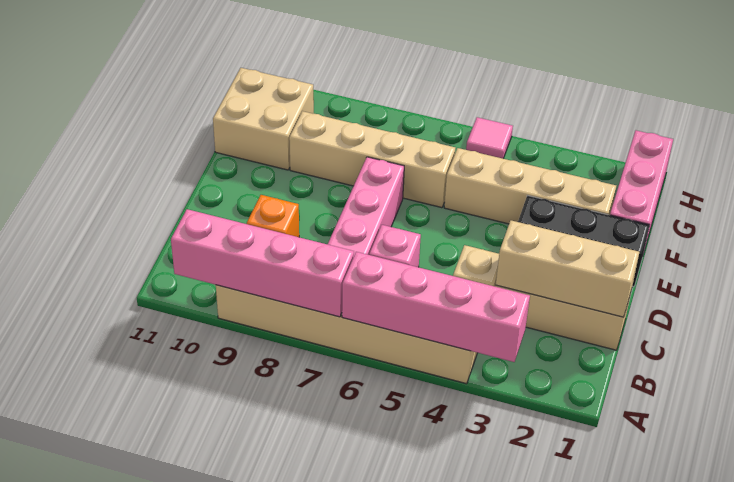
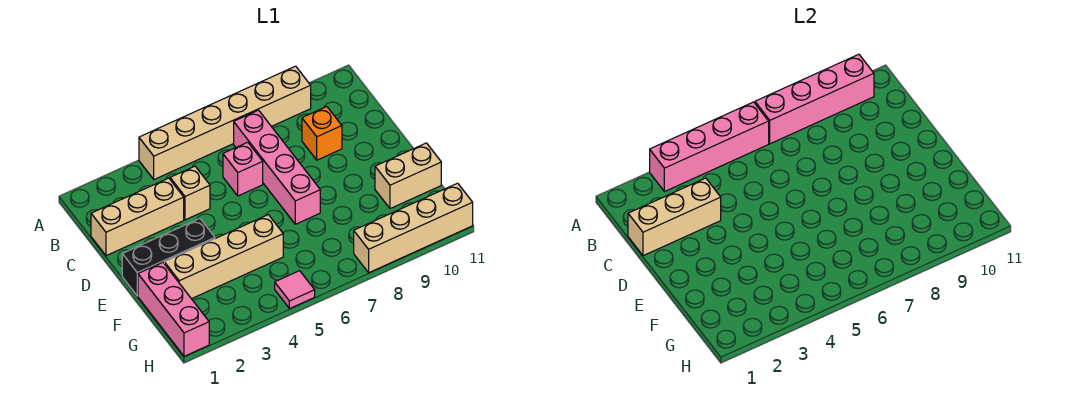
tan brick F6:F9 level 1 -> tan brick H8:H11 level 1
tan brick F10:G11 level 1 -> tan brick F10:F11 level 1

